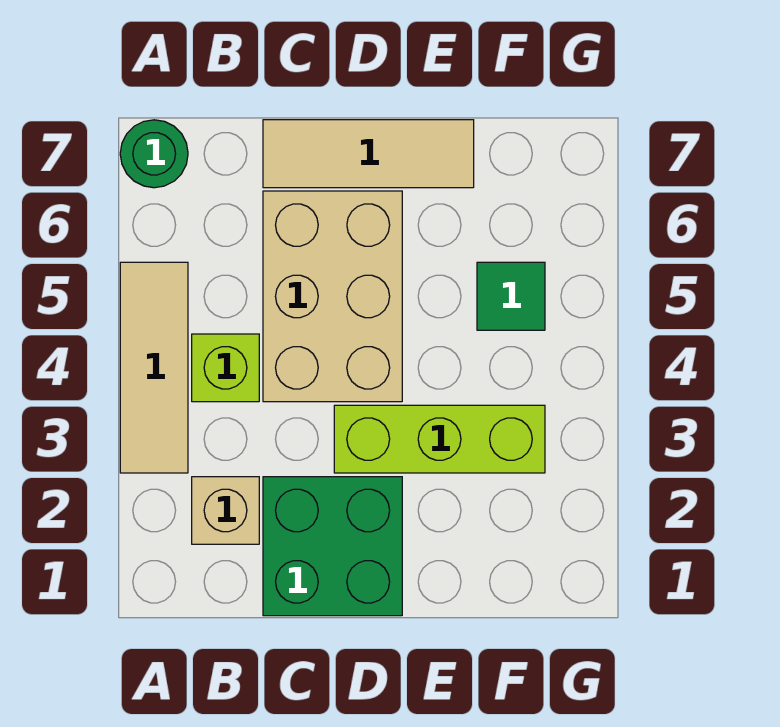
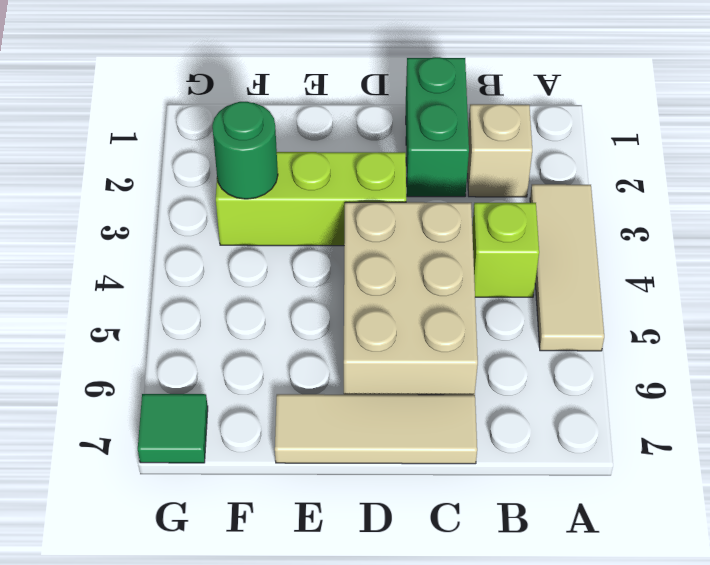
green round brick A7 level 1 -> green round brick F3 level 2
green brick C1:D2 level 1 -> green brick C1:C2 level 1
green tile F5 level 1 -> green tile G7 level 1

